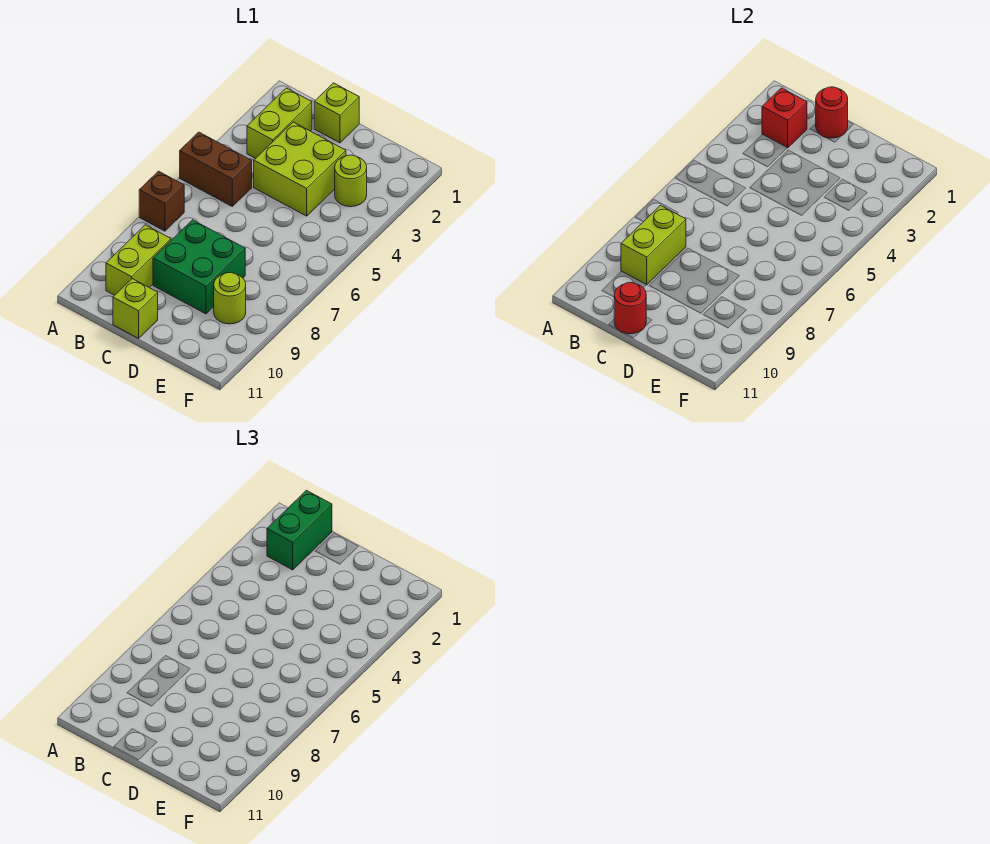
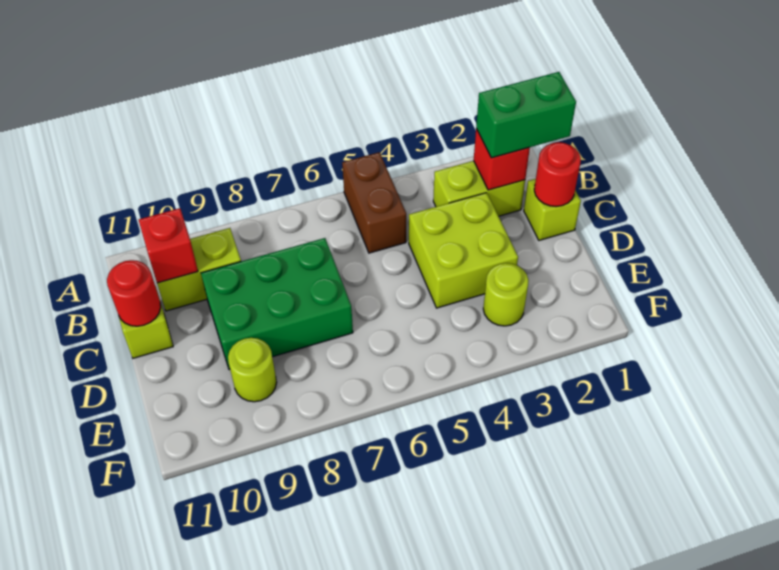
brown brick A7 level 1 -> none
lime brick B8:B9 level 2 -> none
none -> red brick B10 level 2
green brick C8:D9 level 1 -> green brick C7:D9 level 1

